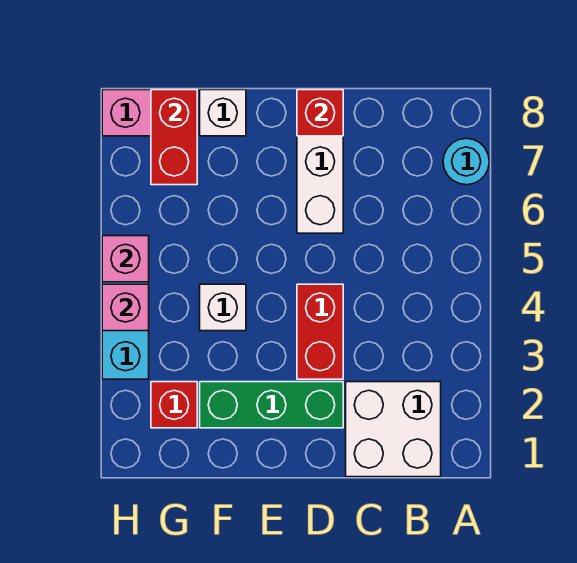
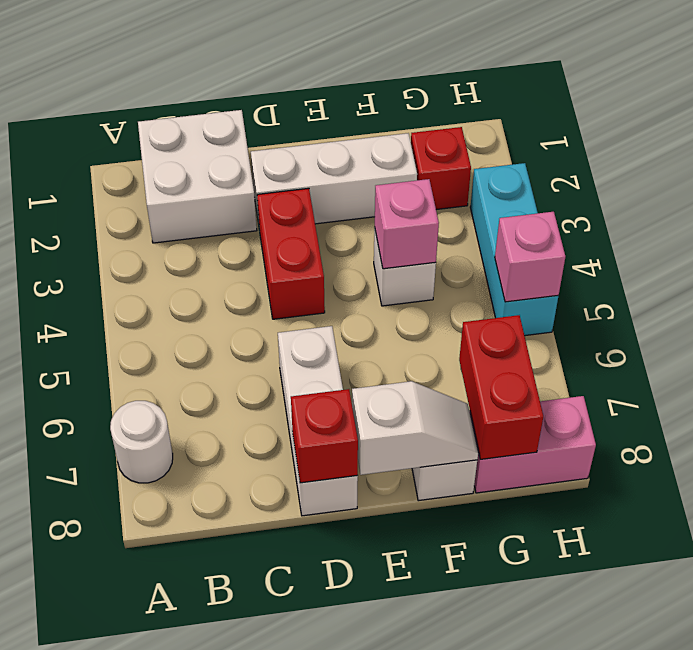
cyan round brick A7 level 1 -> white round brick A7 level 1
green brick D2:F2 level 1 -> white brick D2:F2 level 1
none -> white slope E8:F8 level 2 top E
pink brick H4 level 2 -> pink brick F4 level 2

